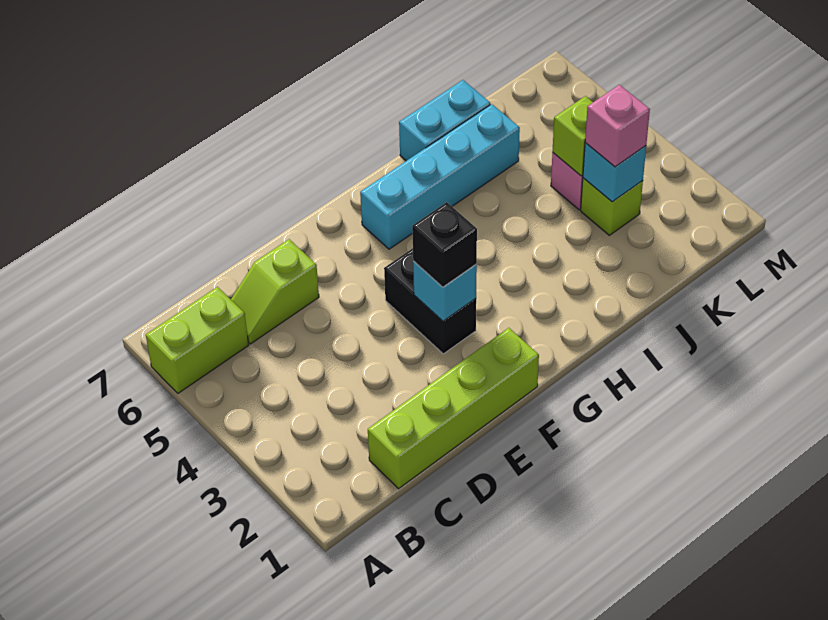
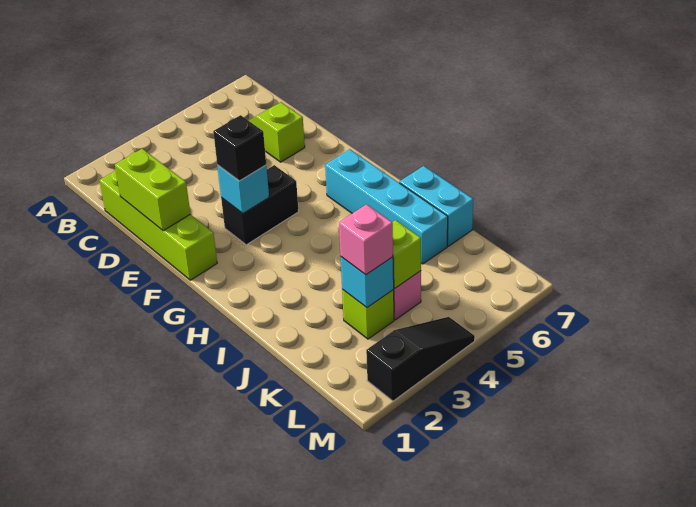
lime brick A6:B6 level 1 -> lime brick D1:E1 level 2
none -> black slope M2:M4 level 1 top 2

